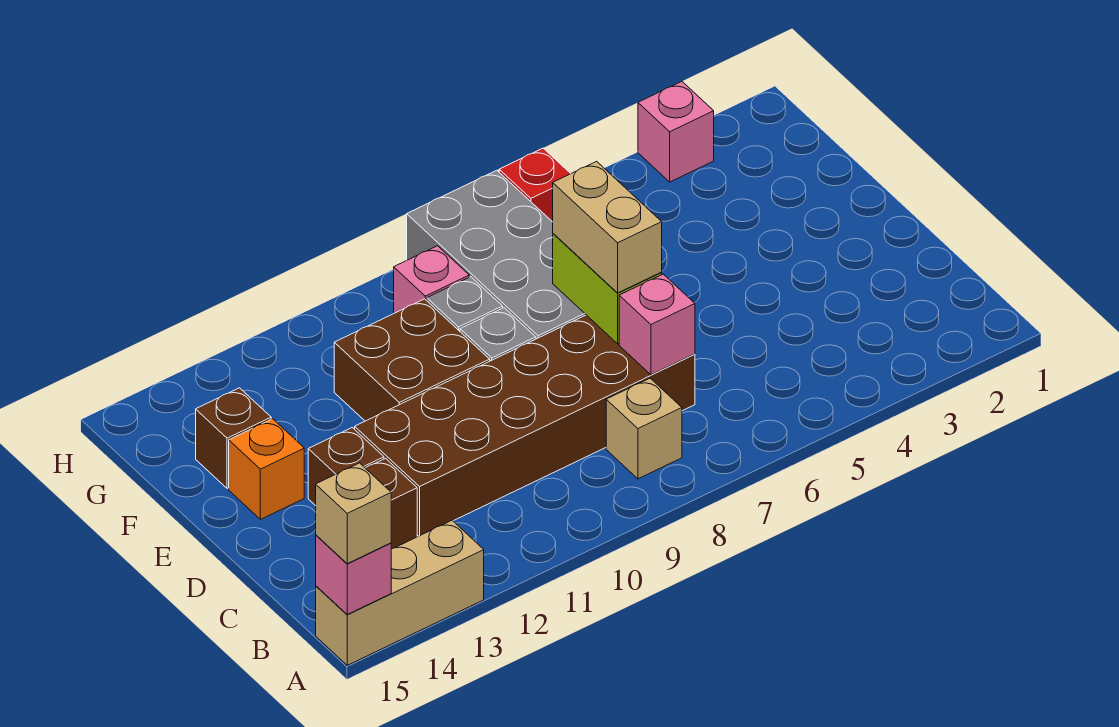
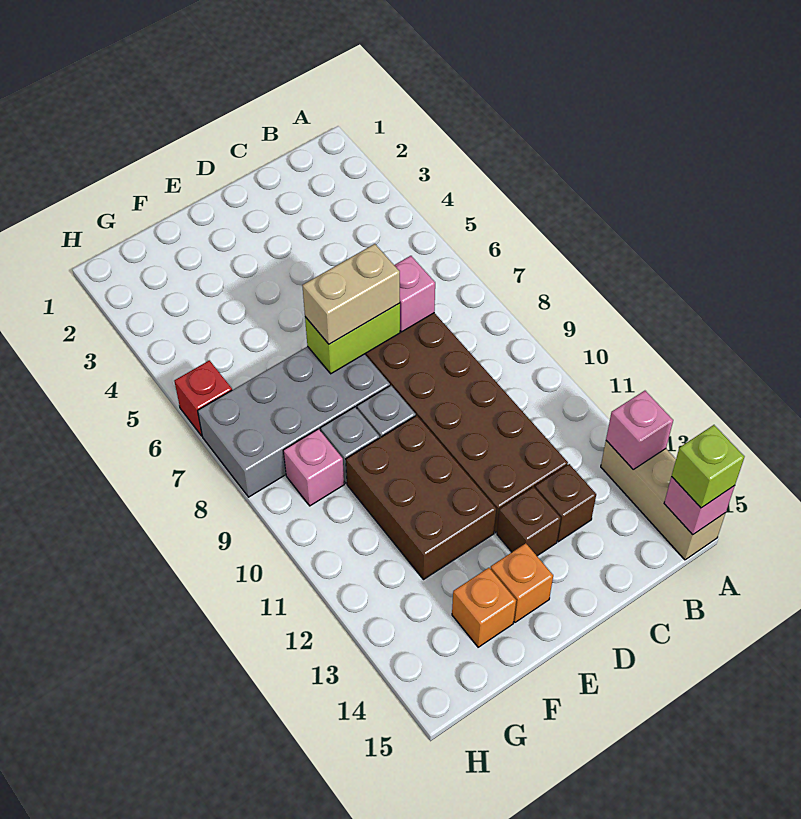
tan brick A15 level 3 -> lime brick A15 level 3
tan brick B8 level 1 -> none
brown brick E10:F11 level 1 -> brown brick E10:F12 level 1
brown brick F14 level 1 -> orange brick F14 level 1
pink brick H3 level 1 -> pink brick A13 level 2

